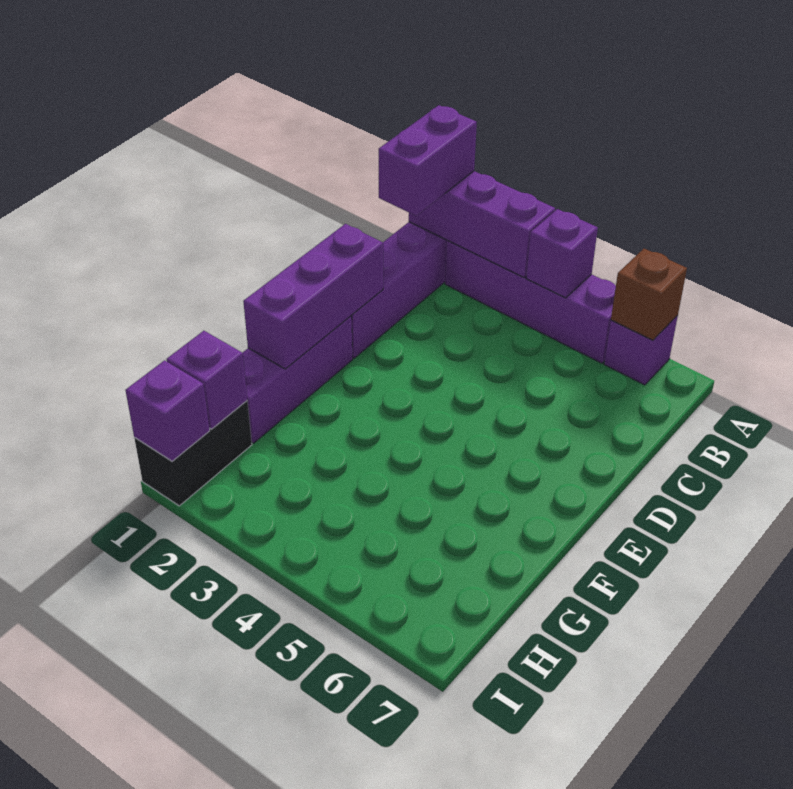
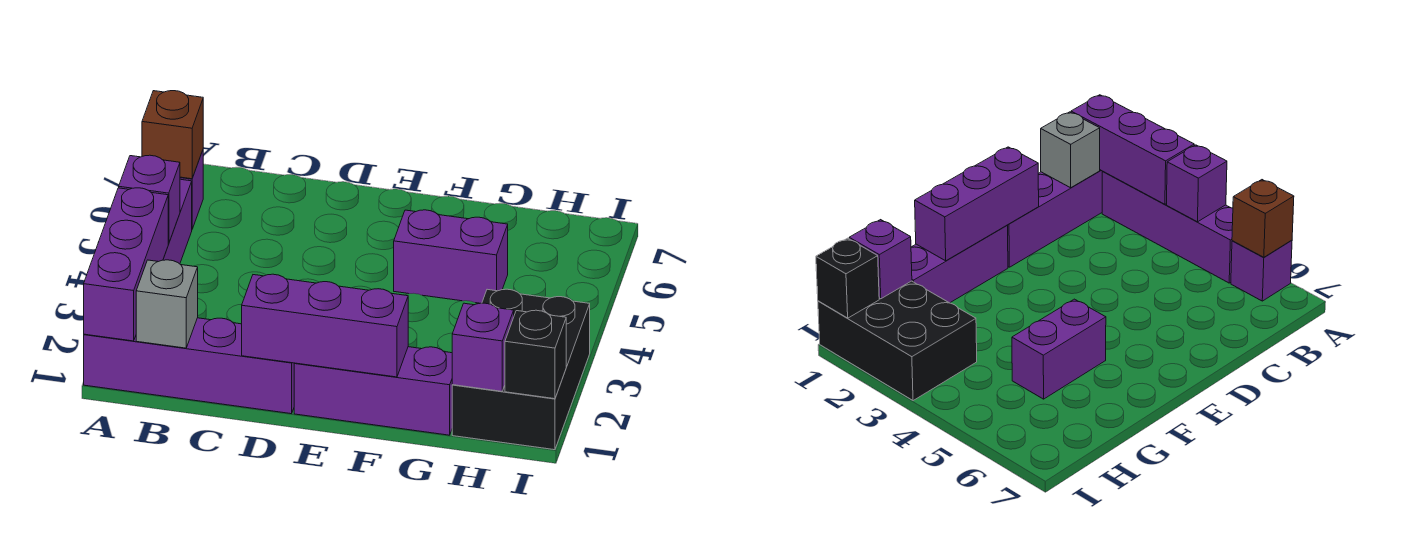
purple brick A1:B1 level 3 -> purple brick F5:G5 level 1
none -> grey brick B1 level 2
black brick H1:I1 level 1 -> black brick H1:I3 level 1
purple brick I1 level 2 -> black brick I1 level 2

